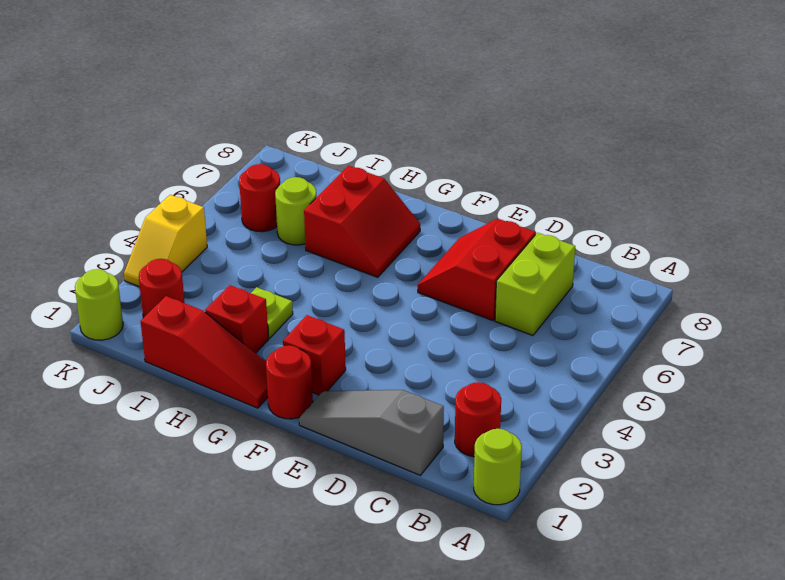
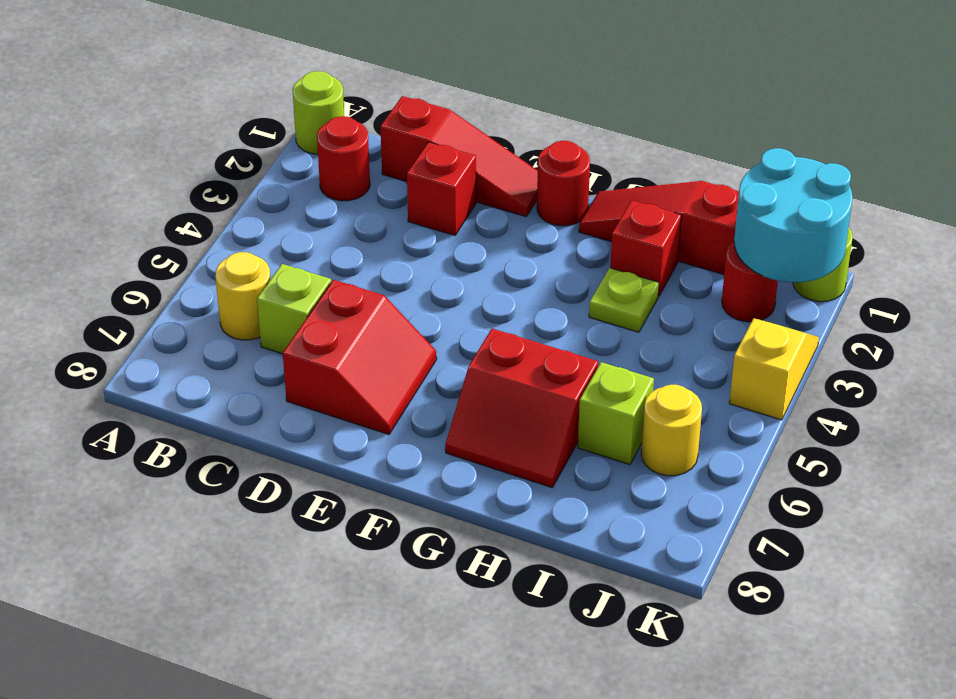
none -> yellow round brick B6 level 1
grey slope C1:E1 level 1 top C -> red slope C1:E1 level 1 top C
lime brick C6:C7 level 1 -> lime brick C6 level 1
red brick F2 level 1 -> red brick D2 level 1
red slope G6:H7 level 1 top H -> red slope G6:H7 level 1 top 6
lime round brick I6 level 1 -> lime brick I6 level 1
none -> cyan round brick J1:K2 level 2
red round brick J6 level 1 -> yellow round brick J6 level 1

